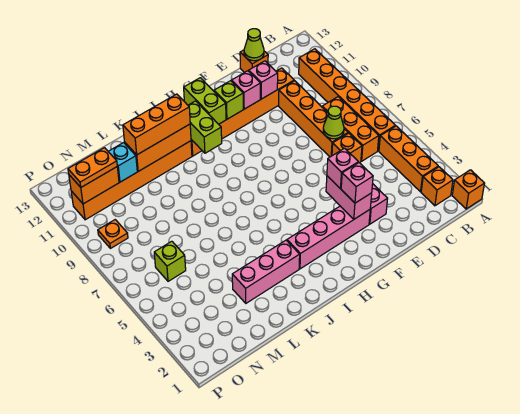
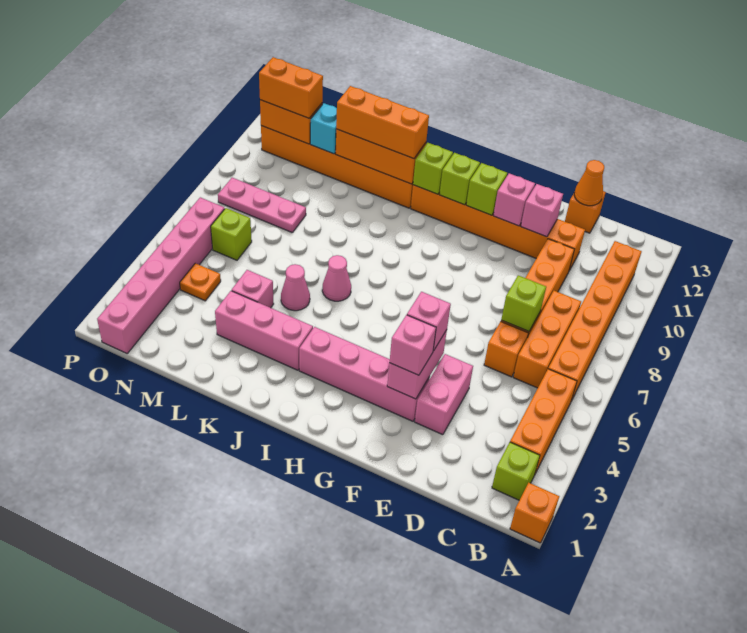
orange brick B2 level 1 -> lime brick B2 level 1
lime cone D7 level 2 -> lime brick D7 level 2
lime cone D13 level 2 -> orange cone D13 level 2
lime brick H11:H12 level 2 -> lime brick H11 level 2
lime brick I10:I11 level 2 -> lime brick I11 level 2
none -> pink cone J6 level 1
none -> pink cone K5 level 1
none -> pink brick L4 level 1
none -> pink plate M8:O8 level 1
orange plate N11:O11 level 3 -> orange brick N11:O11 level 3
none -> pink brick O1:O6 level 1
orange plate O9 level 1 -> orange plate N4 level 1

